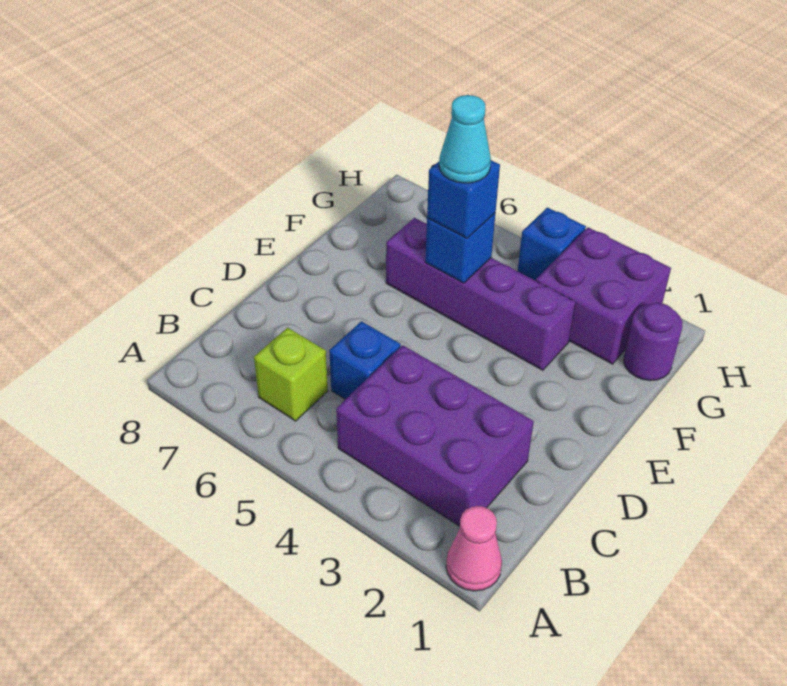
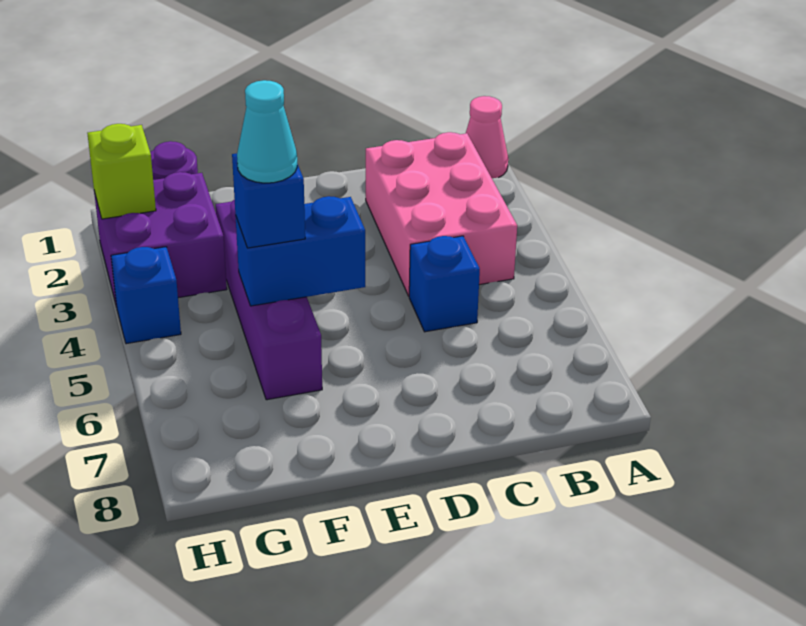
purple brick B2:C4 level 1 -> pink brick B2:C4 level 1
lime brick B6 level 1 -> lime brick H2 level 2
blue brick F5 level 2 -> blue brick E5:F5 level 2

